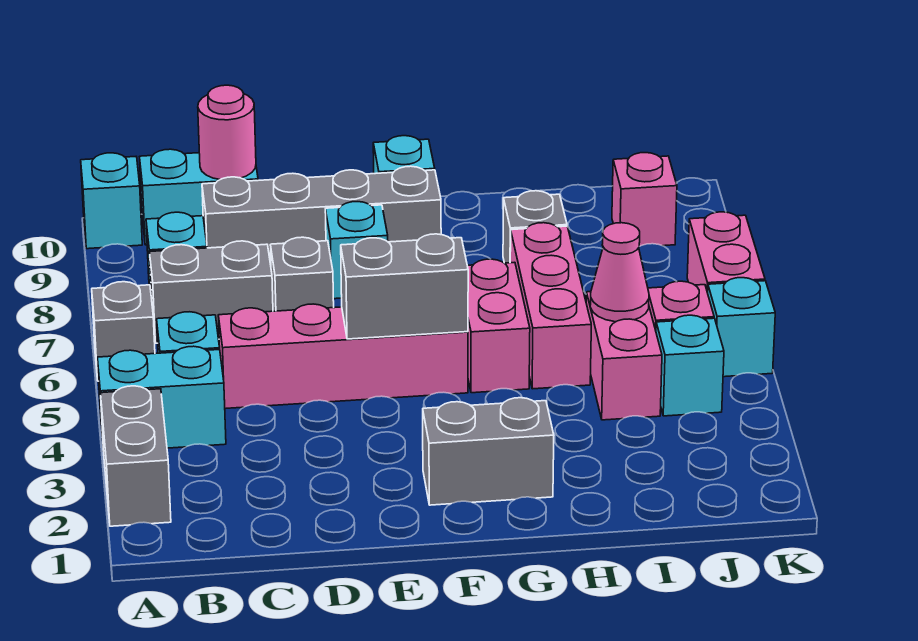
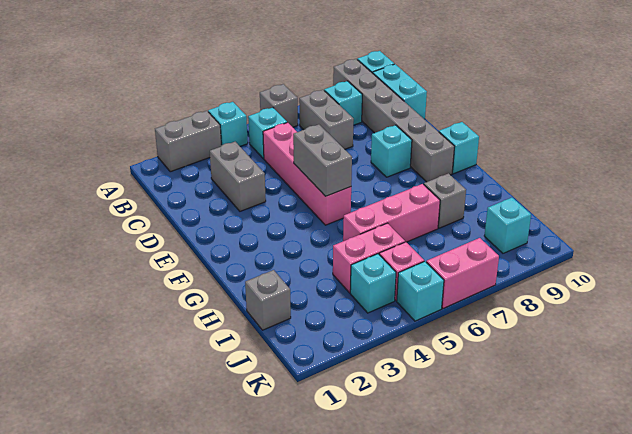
cyan brick A4:B4 level 1 -> cyan brick A4 level 1
grey brick C9:F9 level 1 -> grey brick A9:F9 level 1
pink round brick C10 level 2 -> none
grey brick D7 level 1 -> grey brick I1 level 1
grey brick F2:G2 level 1 -> grey brick C3:D3 level 1
pink brick G5:G6 level 1 -> none
pink cone I5 level 2 -> none
pink brick J9 level 1 -> cyan brick J9 level 1

